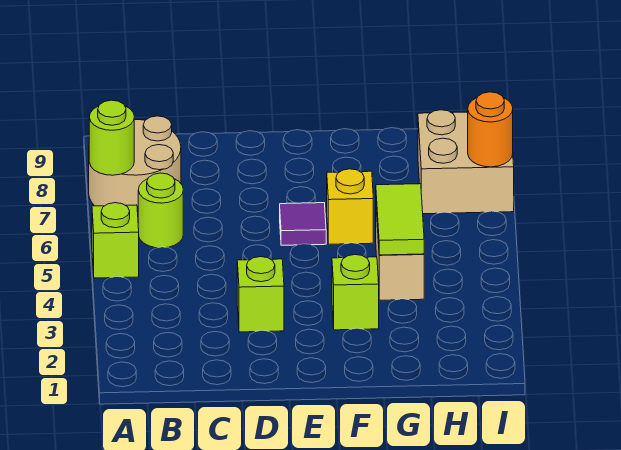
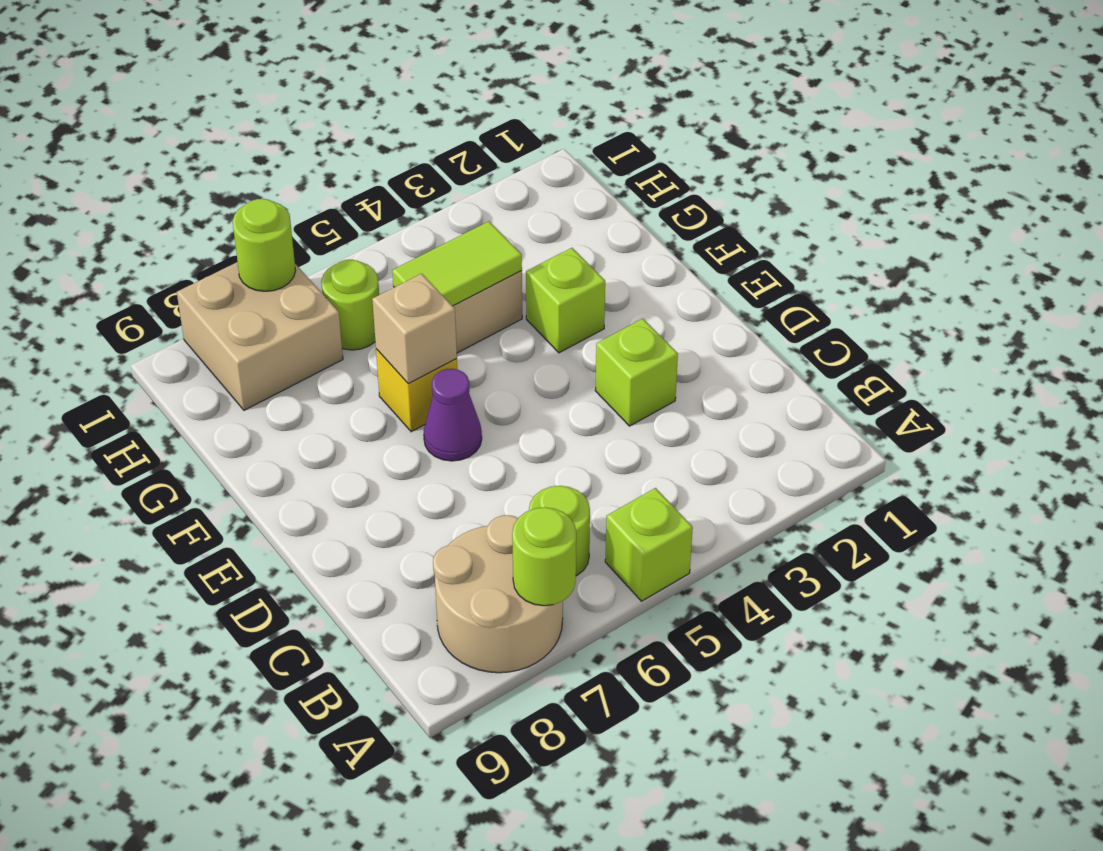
purple tile E6 level 1 -> purple cone E6 level 1
none -> tan brick F6 level 2
none -> lime round brick H6 level 1
orange round brick I7 level 2 -> lime round brick I7 level 2

